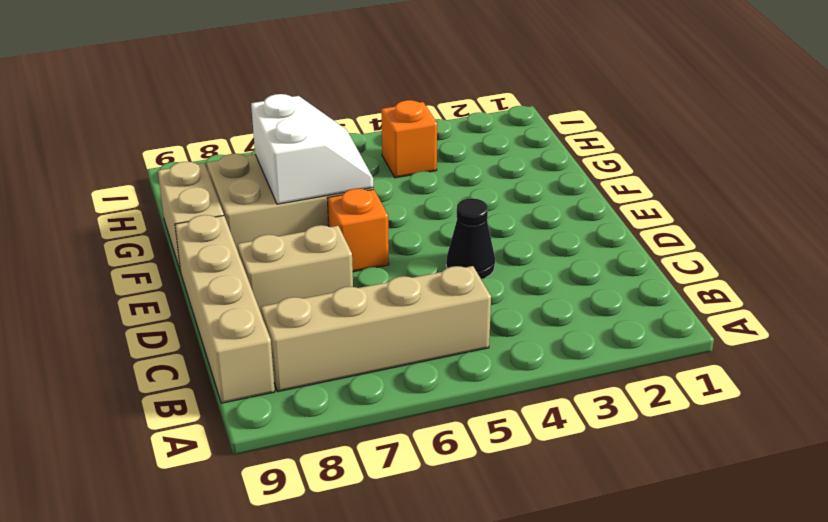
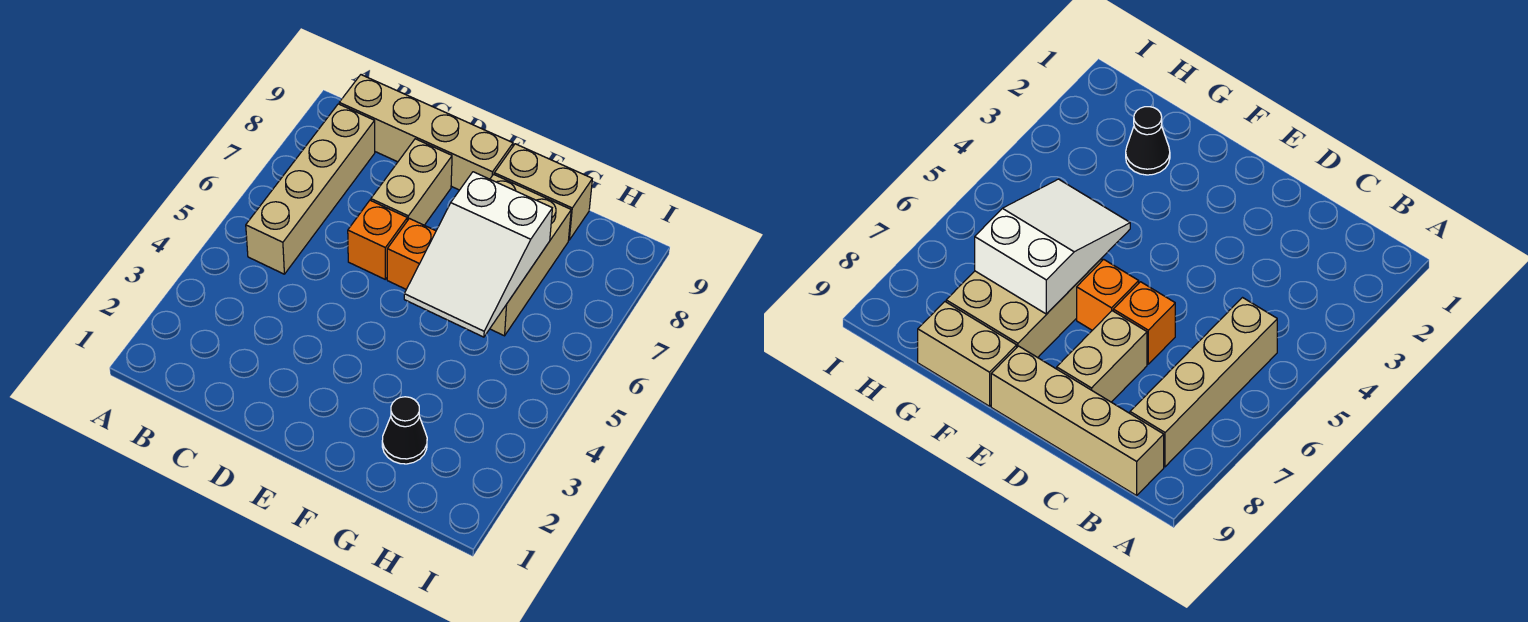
black cone D4 level 1 -> black cone G2 level 1
white slope F6:G7 level 2 top 7 -> white slope F5:G7 level 2 top 7
orange brick H4 level 1 -> orange brick D6 level 1

